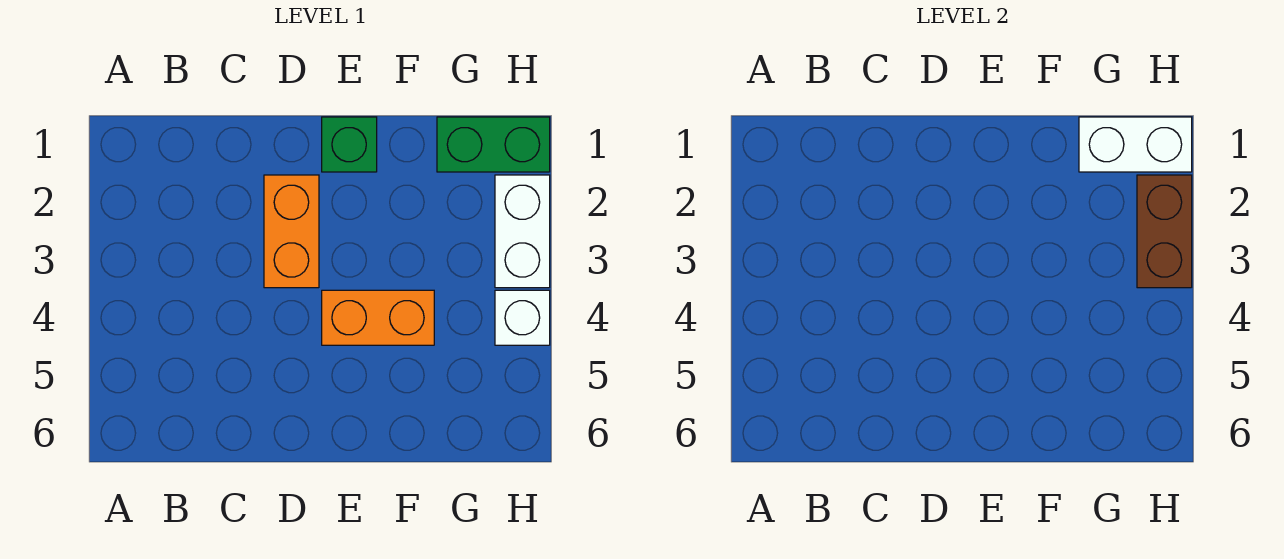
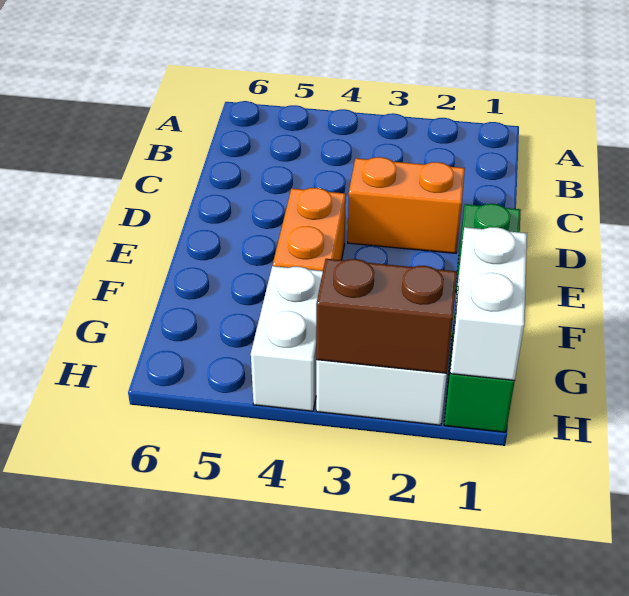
white brick H4 level 1 -> white brick G4:H4 level 1

